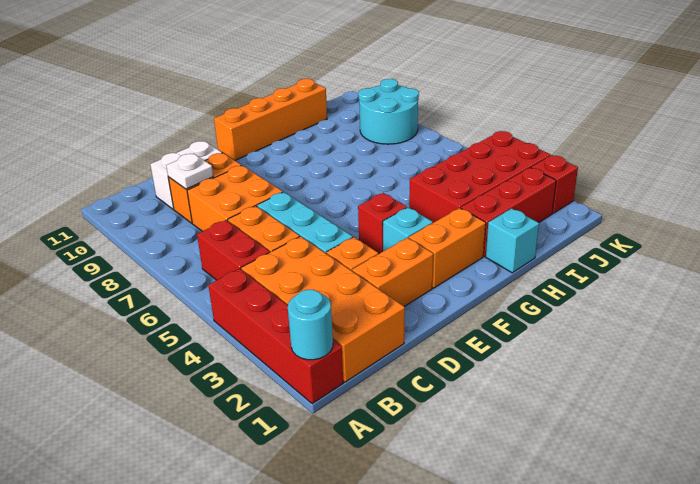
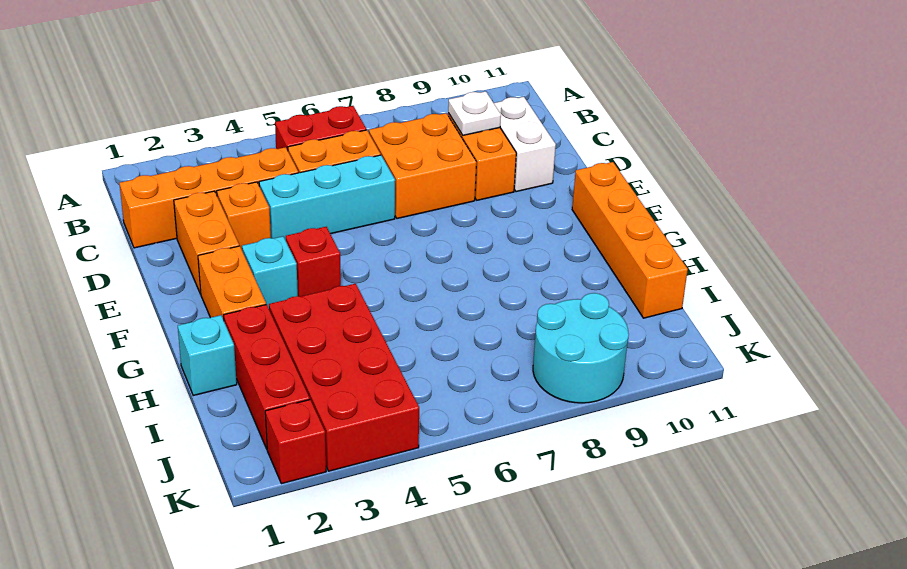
red brick A1:A4 level 1 -> none
cyan round brick A1 level 2 -> none
orange brick B1:C4 level 1 -> orange brick C1:C4 level 1

